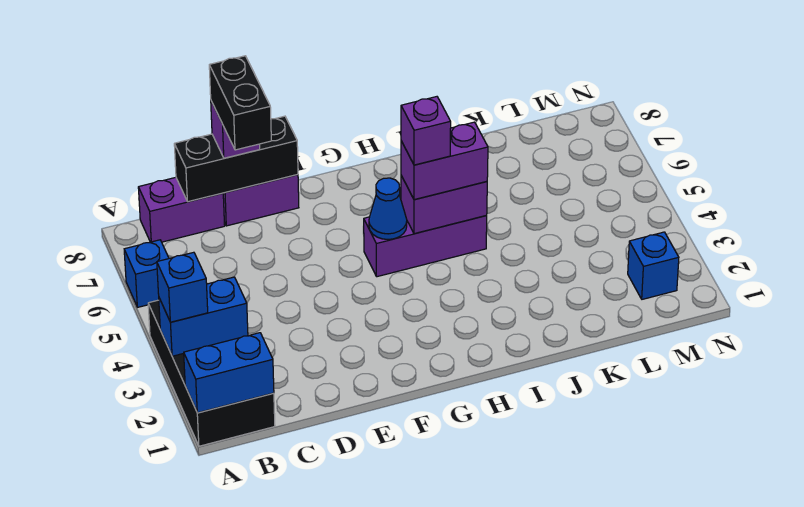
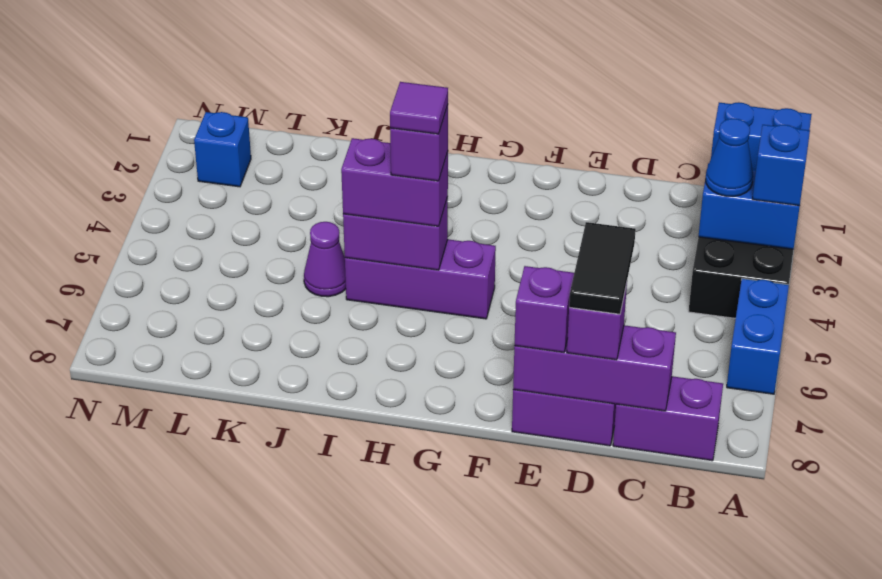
blue brick A6 level 1 -> blue brick A5:A6 level 1
black brick C8:E8 level 2 -> purple brick C8:E8 level 2
black brick D7:D8 level 4 -> black tile D7:D8 level 4
none -> purple brick E8 level 3
blue cone G5 level 2 -> blue cone B3 level 3
none -> purple tile H5 level 5
none -> purple cone J5 level 1

